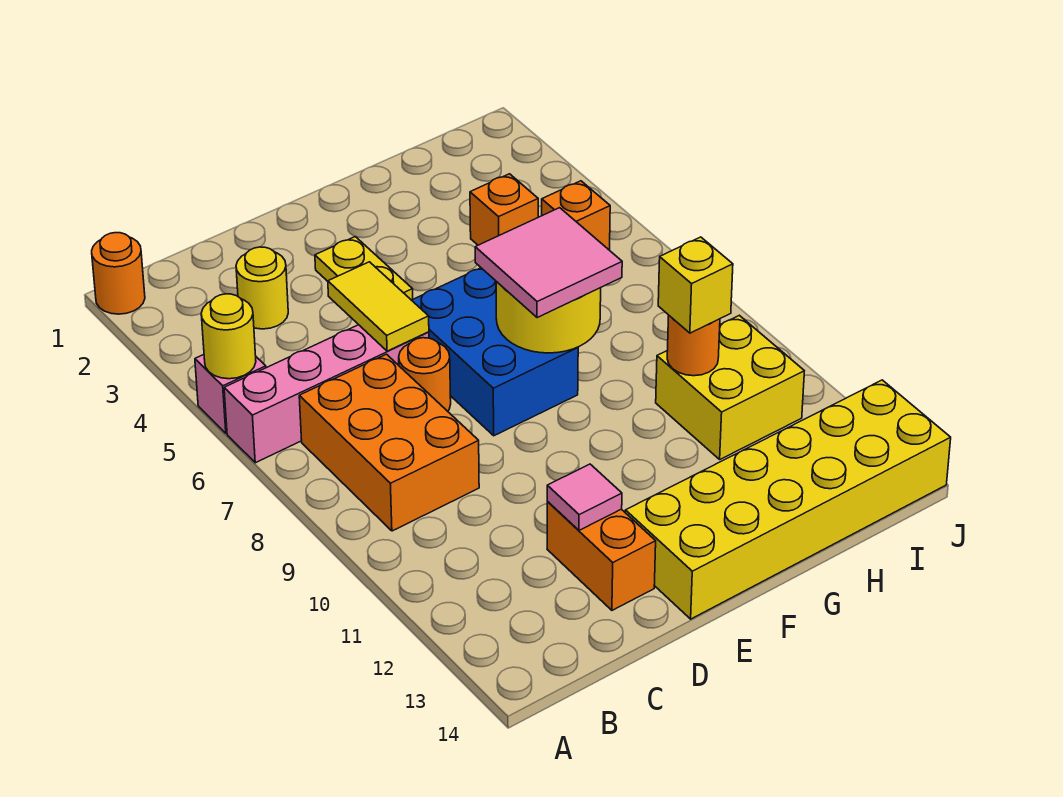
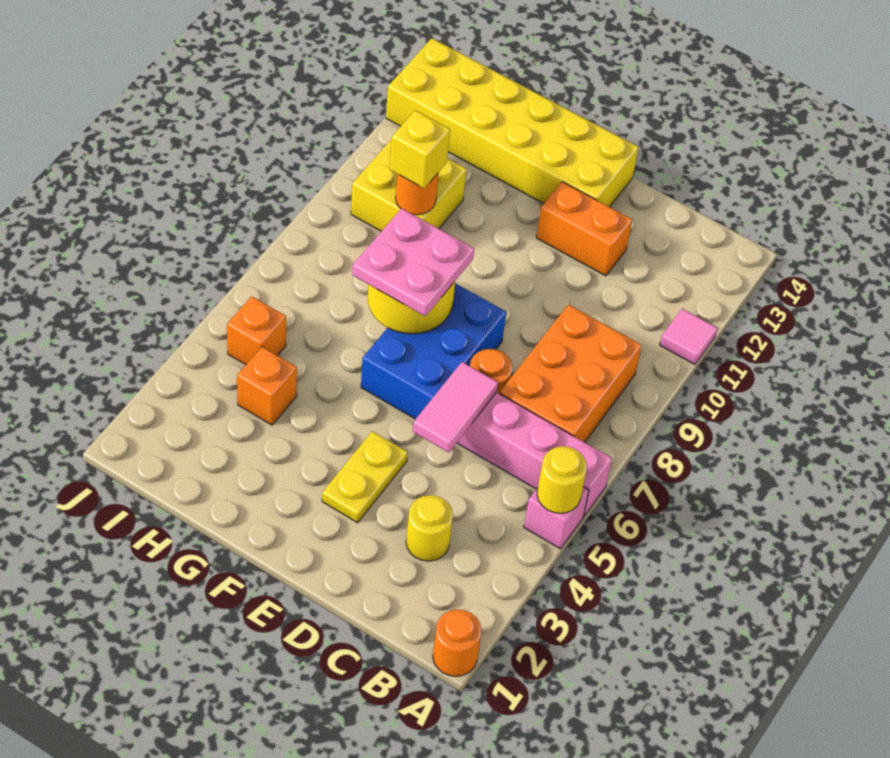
yellow tile D5:D6 level 2 -> pink tile D5:D6 level 2
orange brick D12:D13 level 1 -> orange brick D12:E12 level 1
pink tile D12 level 2 -> pink tile A11 level 1
pink tile F7:G8 level 3 -> pink plate F7:G8 level 3

